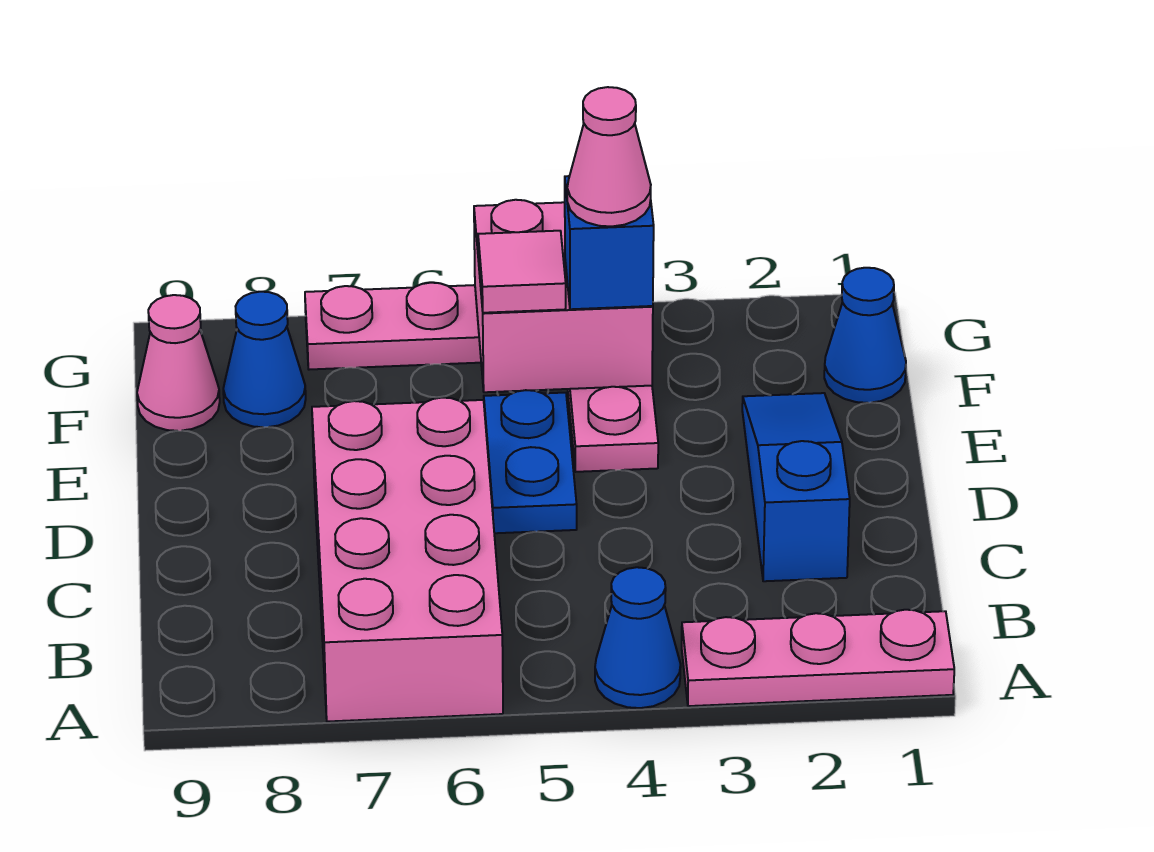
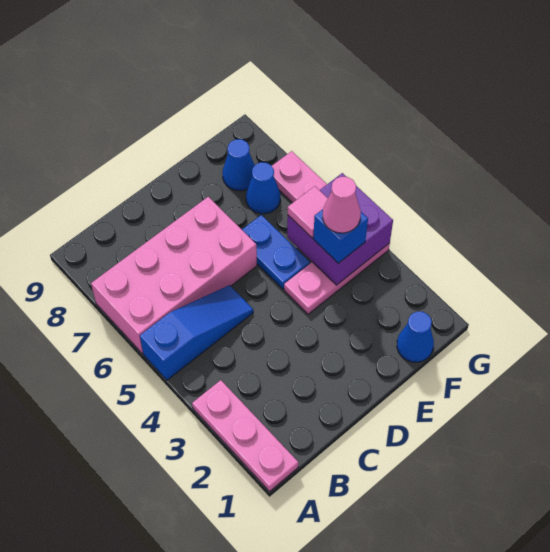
blue cone A4 level 1 -> blue cone F7 level 1
blue slope C2:E2 level 1 top C -> blue slope A5:C5 level 1 top A
blue plate D5:E5 level 1 -> blue plate E5:E6 level 1
pink brick F4:G5 level 2 -> purple brick F4:G5 level 2
pink cone F9 level 1 -> none

